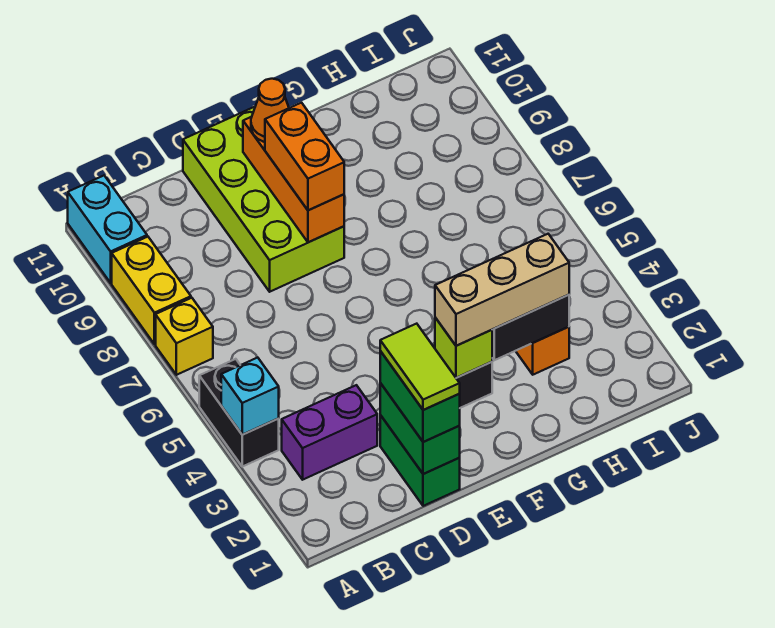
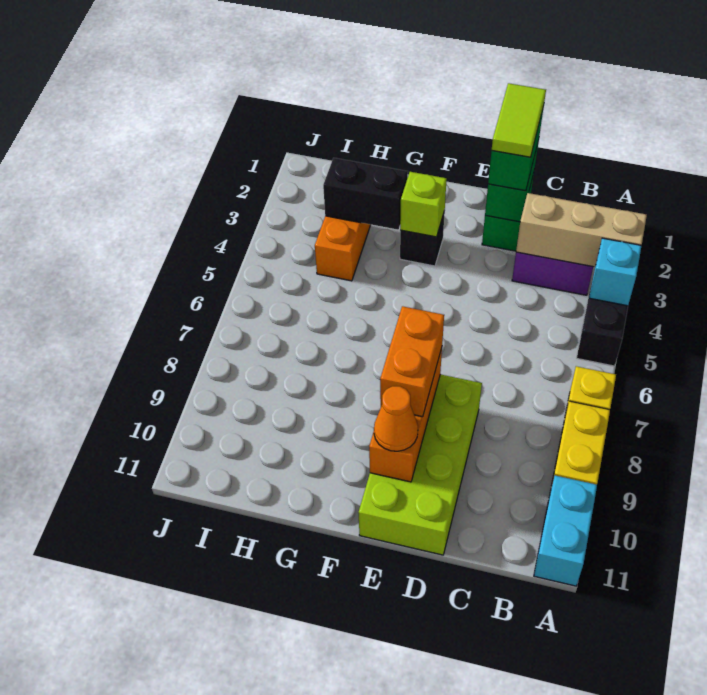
tan brick F3:H3 level 3 -> tan brick A3:C3 level 2

